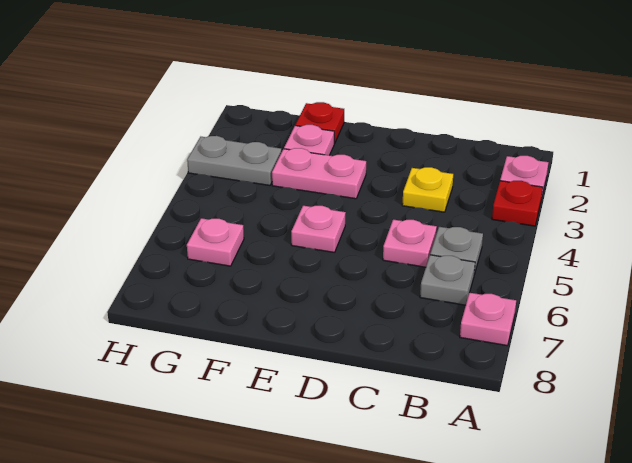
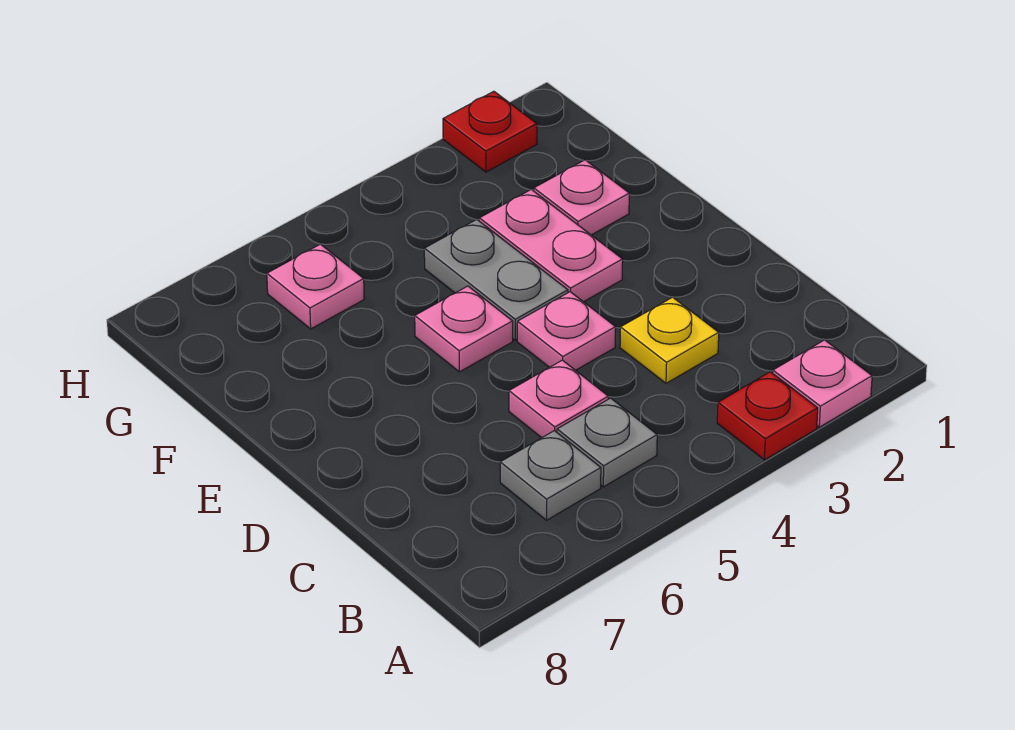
pink plate A7 level 1 -> pink plate D4 level 1
red plate F1 level 1 -> red plate H2 level 1
grey plate G3:H3 level 1 -> grey plate E4:F4 level 1

